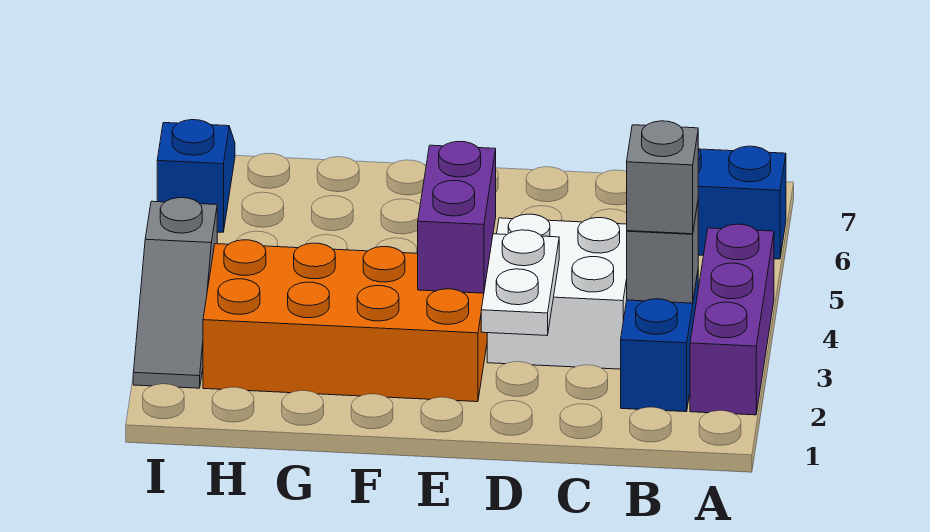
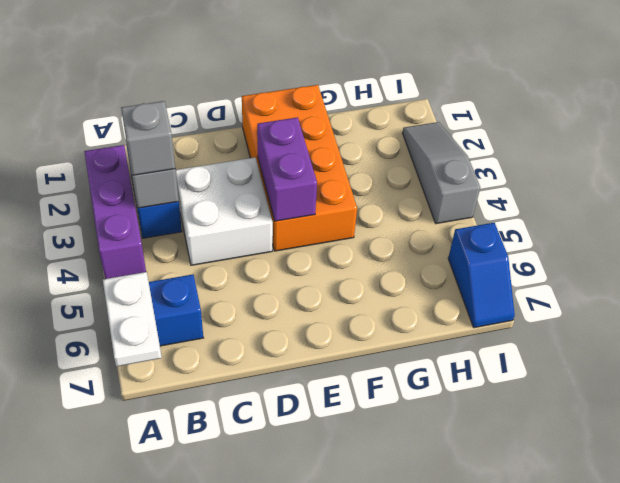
white plate D2:D3 level 2 -> white plate A6:A7 level 2
orange brick E2:H3 level 1 -> orange brick E1:F4 level 1

